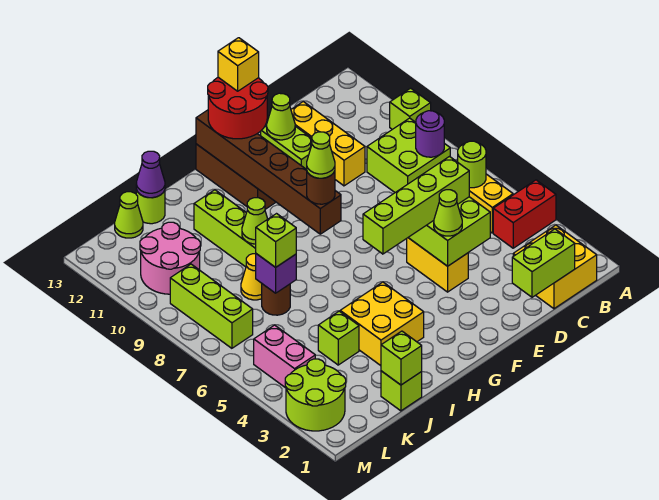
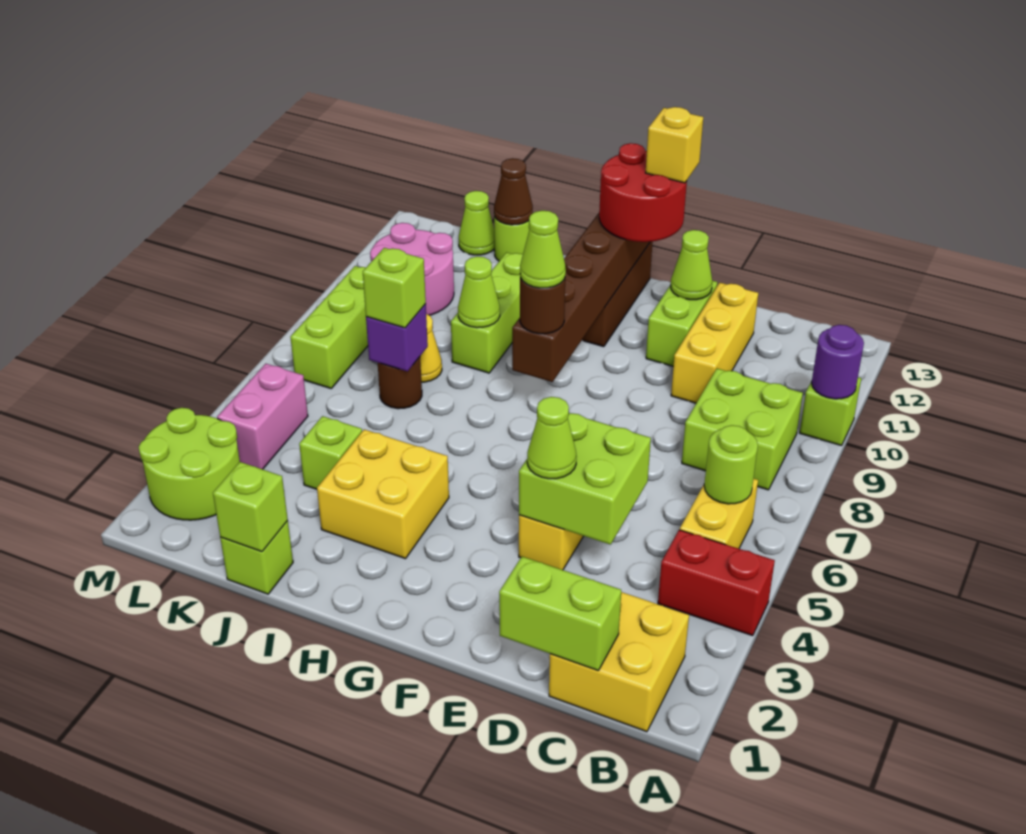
purple round brick B8 level 2 -> purple round brick A10 level 2
lime brick D5:G5 level 3 -> none
purple cone J13 level 2 -> brown cone J13 level 2

